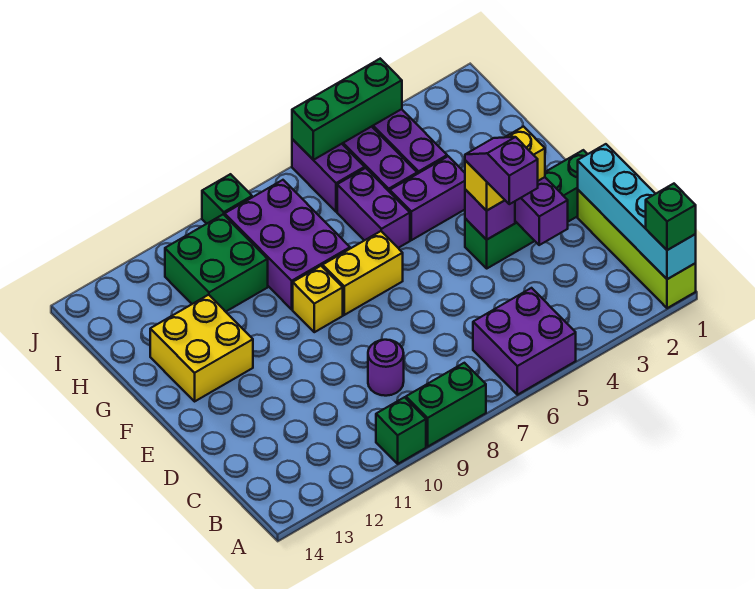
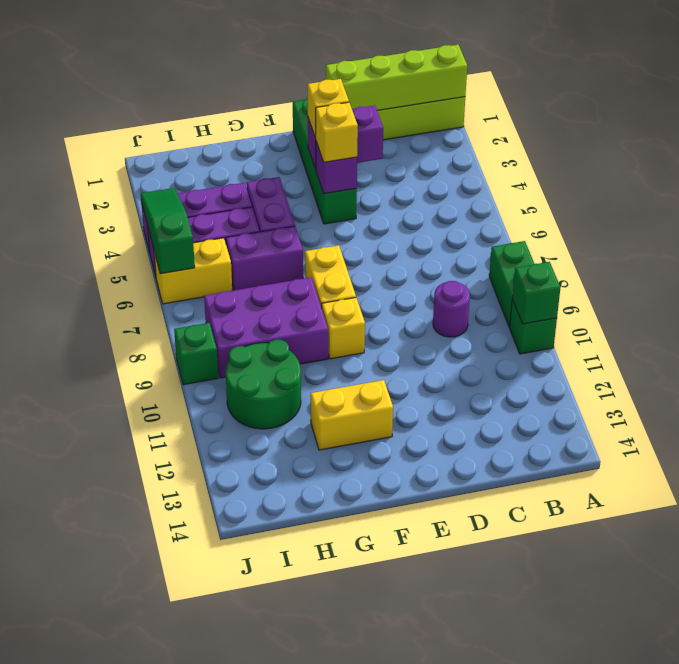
cyan brick A1:D1 level 2 -> lime brick A1:D1 level 2
green brick A1 level 3 -> green brick A10 level 2
purple brick A5:B6 level 1 -> none
purple slope D4:E4 level 4 top D -> none
yellow brick F12:G13 level 1 -> yellow brick F12:G12 level 1
green brick H10:I11 level 1 -> green round brick H10:I11 level 1
purple brick I6:J6 level 1 -> yellow brick I6:J6 level 1
green brick J4:J6 level 2 -> green slope J4:J6 level 2 top 6

